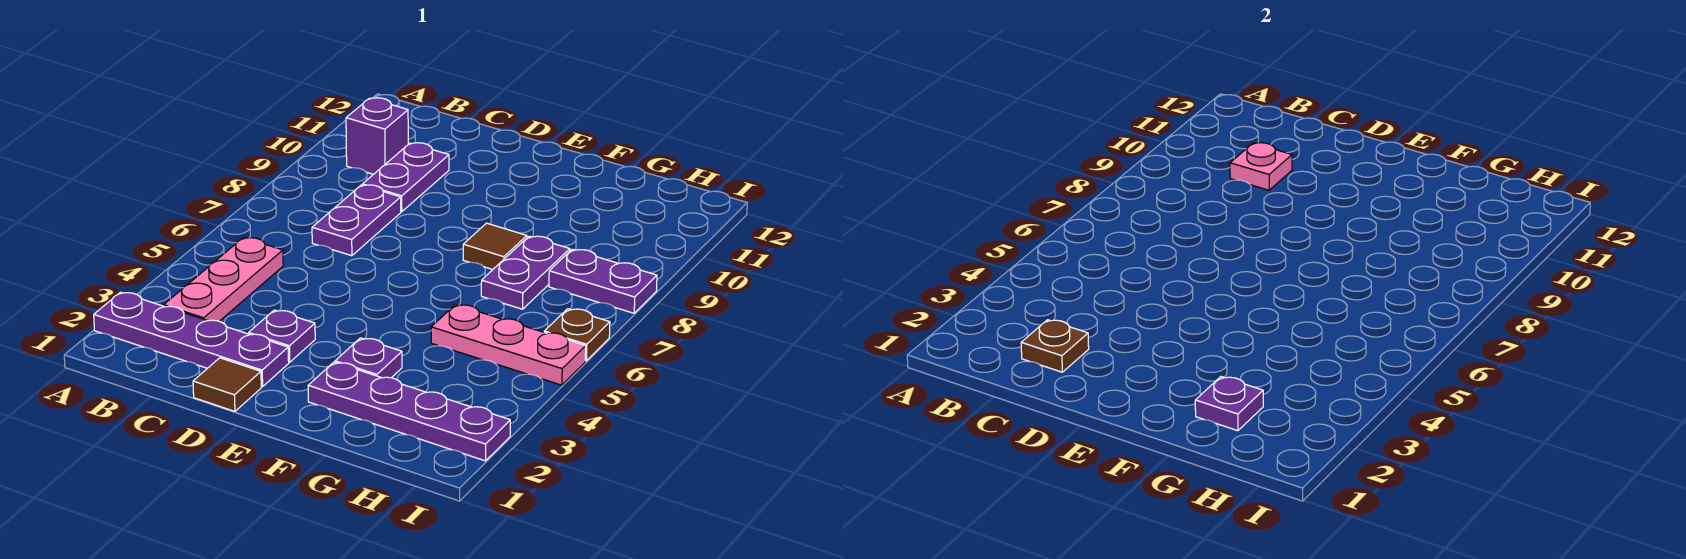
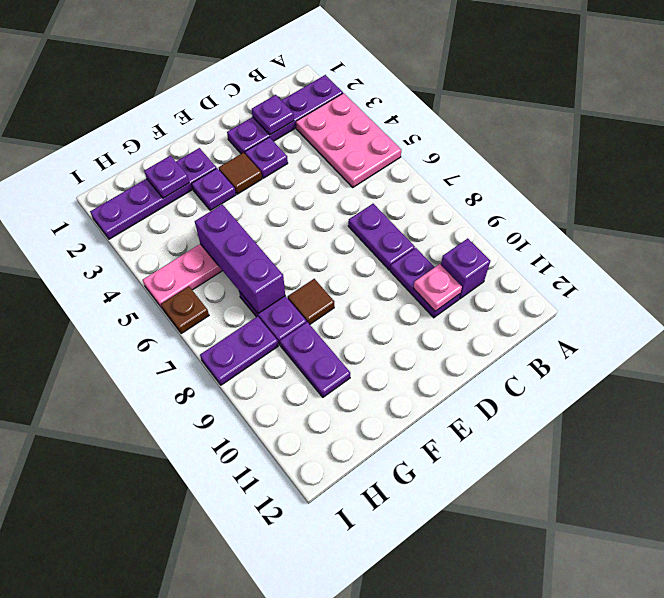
pink plate B3:B5 level 1 -> pink plate A3:B5 level 1
brown plate C2 level 2 -> purple plate C2 level 2
brown tile D1 level 1 -> brown tile E3 level 1
none -> purple brick G5:G7 level 2
none -> purple plate G9:G10 level 1

